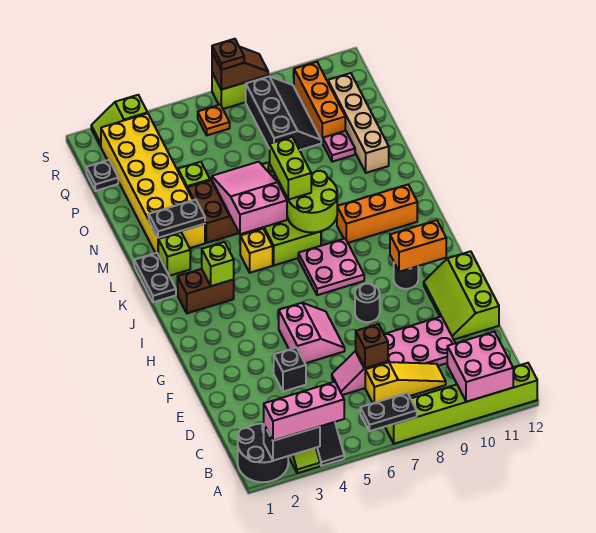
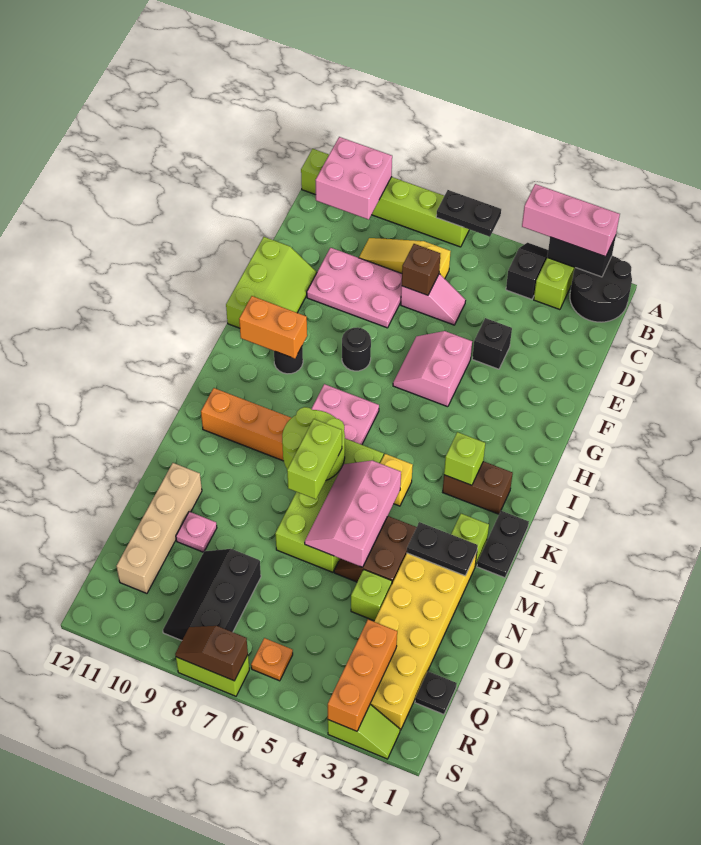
pink slope L5:N6 level 2 top L -> pink slope L5:N6 level 2 top 5
orange brick P10:R10 level 1 -> orange brick Q3:S3 level 2
brown plate S7 level 3 -> none

